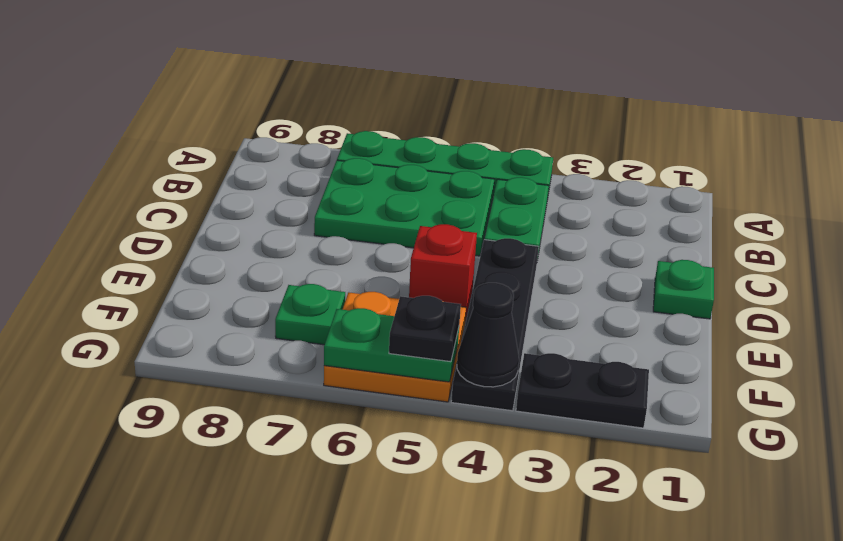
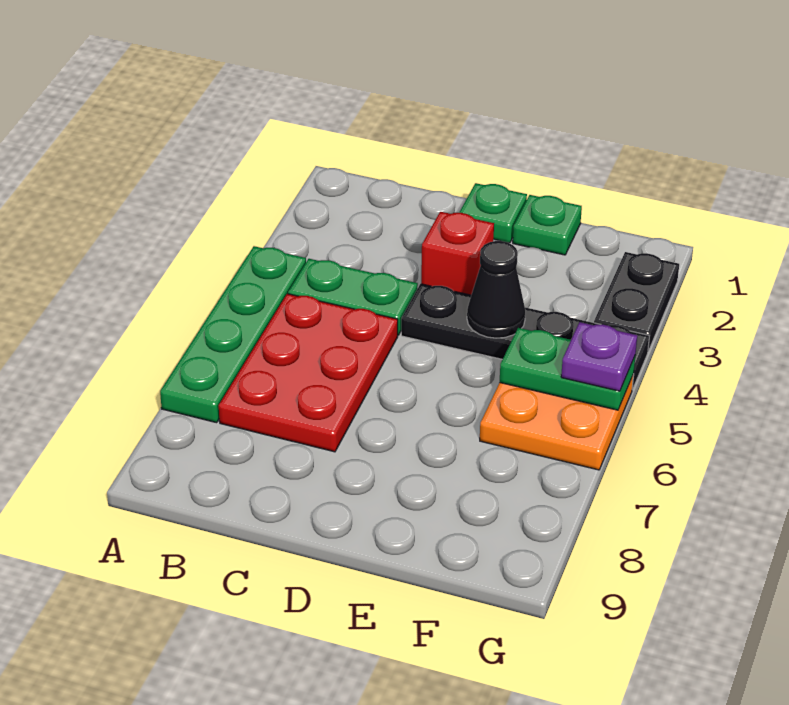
green plate B5:C7 level 1 -> red plate B5:C7 level 1
red brick E5 level 1 -> red brick D3 level 1
green plate F7 level 1 -> green plate E1 level 1
black cone G4 level 2 -> black cone E4 level 2
green plate G5:G6 level 2 -> green plate F5:G5 level 2
black plate G5 level 3 -> purple plate G5 level 3

